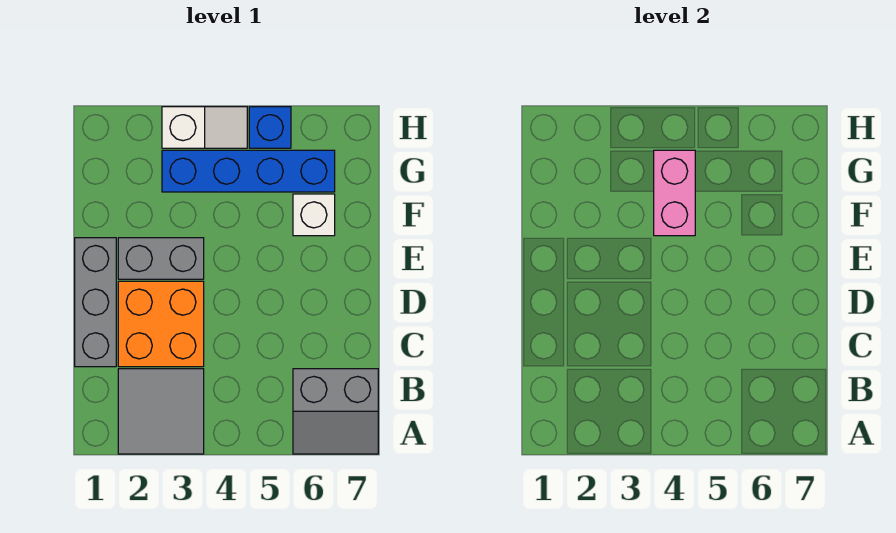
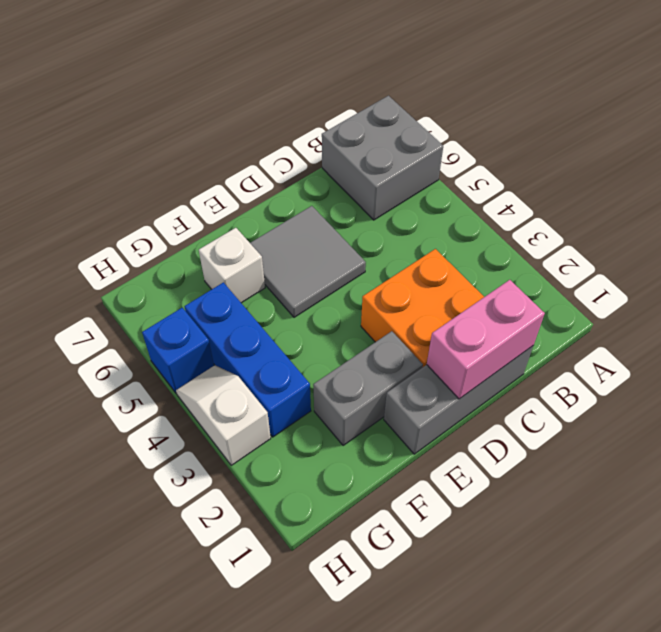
grey tile A2:B3 level 1 -> grey tile D5:E6 level 1
grey slope A6:B7 level 1 top B -> grey brick A6:B7 level 1
grey brick E2:E3 level 1 -> grey brick E2:F2 level 1
pink brick F4:G4 level 2 -> pink brick C1:D1 level 2
blue brick G3:G6 level 1 -> blue brick G3:G5 level 1

